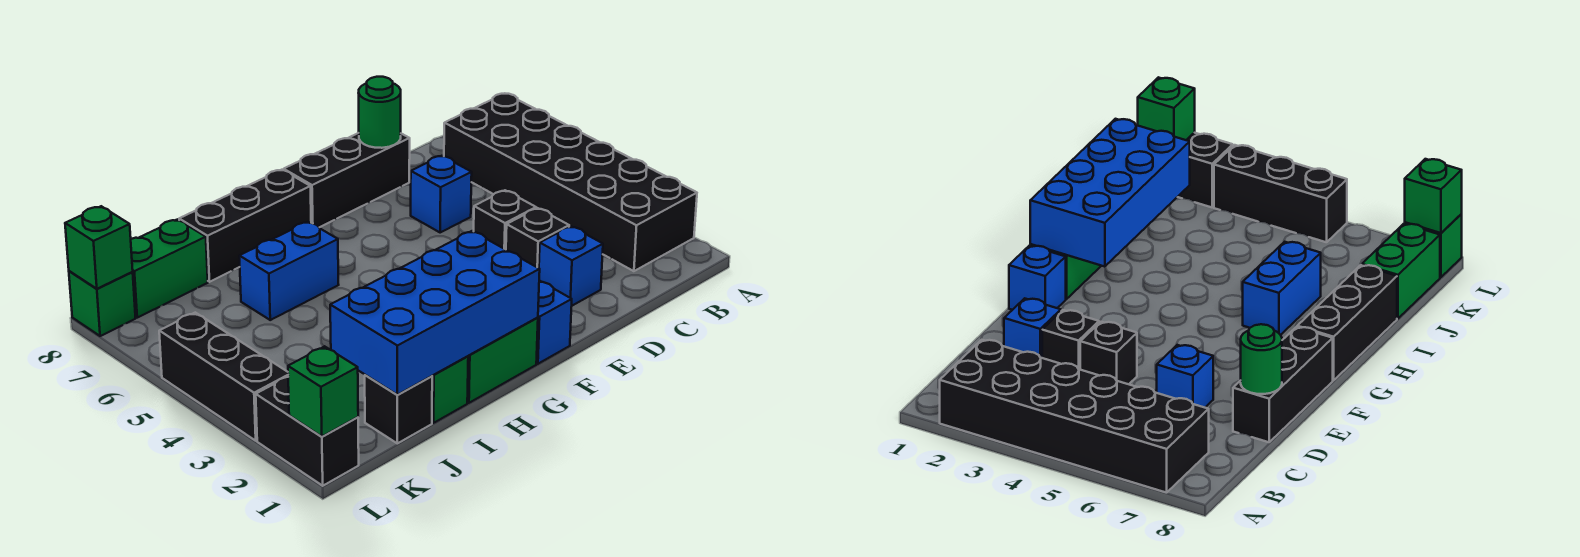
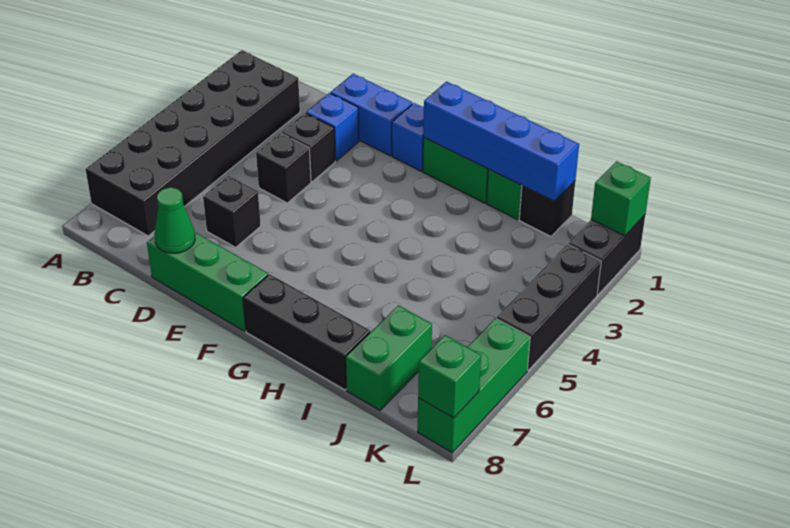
blue brick D6 level 1 -> black brick D6 level 1
black brick D8:F8 level 1 -> green brick D8:F8 level 1
green round brick D8 level 2 -> green cone D8 level 2
blue brick G1:J2 level 2 -> blue brick G1:J1 level 2
blue brick H6:I6 level 1 -> blue brick D1:E1 level 1
green brick J8:K8 level 1 -> green brick J7:J8 level 1
green brick L8 level 1 -> green brick L6:L8 level 1

